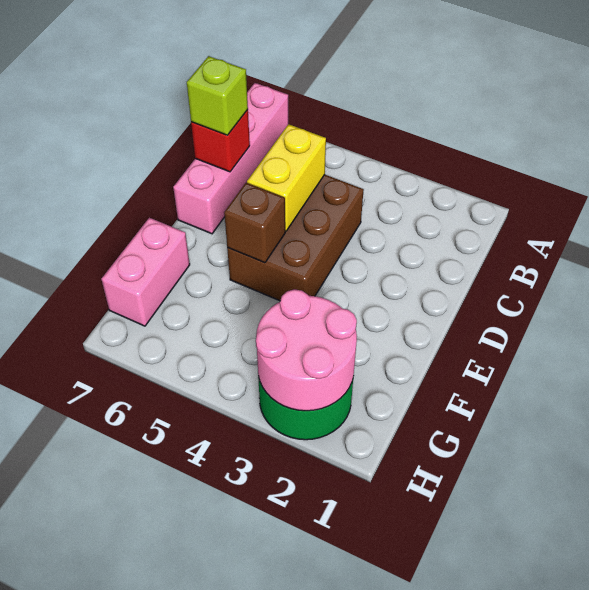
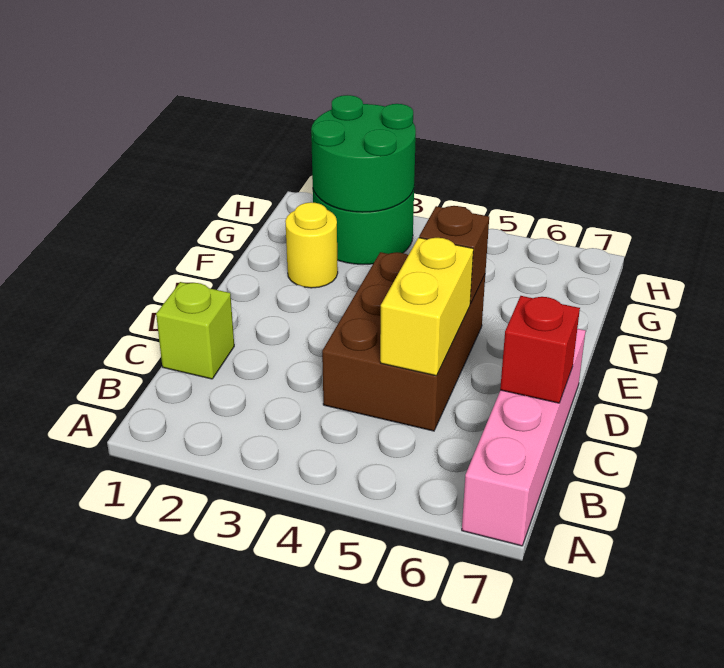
lime brick C7 level 3 -> lime brick C1 level 1
none -> yellow round brick F2 level 1
pink brick F7:G7 level 1 -> none
pink round brick G2:H3 level 2 -> green round brick G2:H3 level 2

